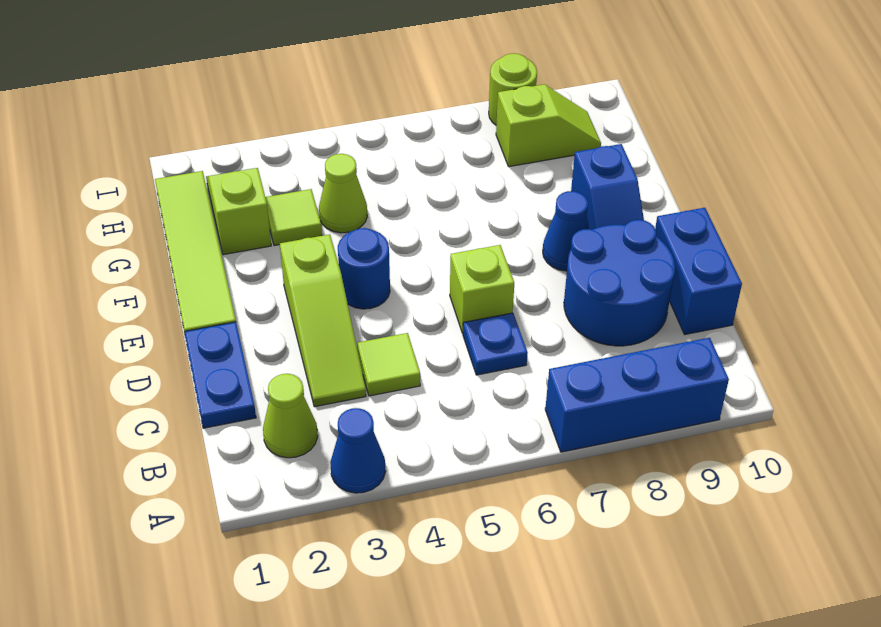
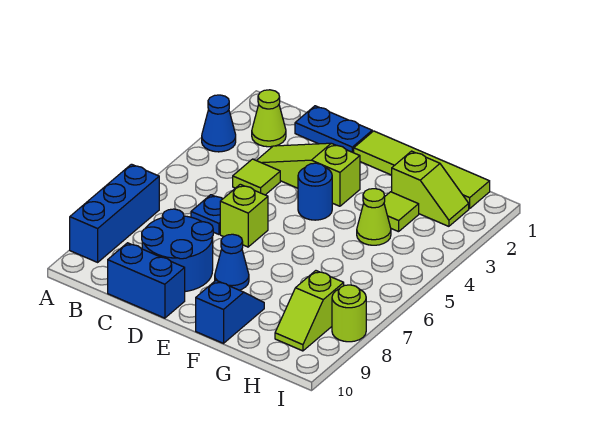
blue slope E9:F9 level 1 top F -> blue slope F9:F10 level 1 top 10

